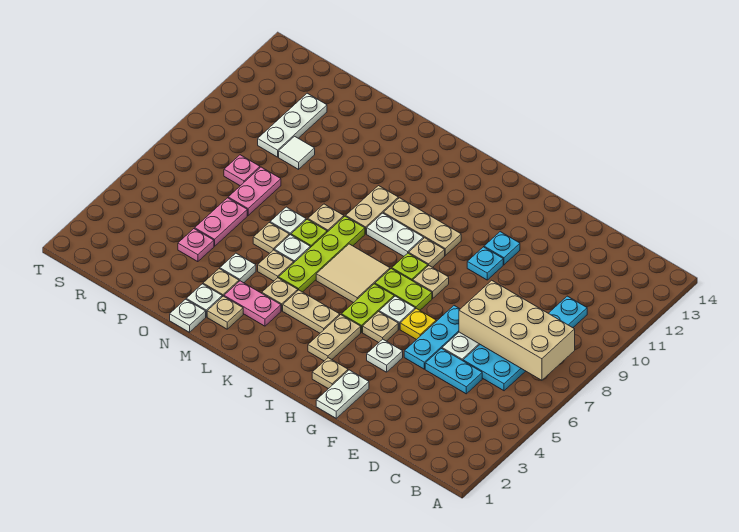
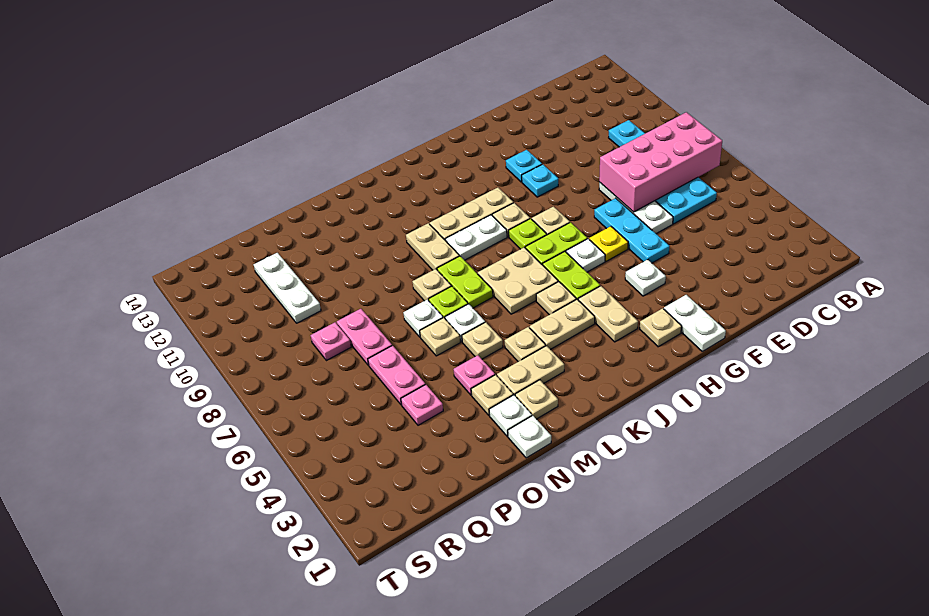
tan brick B7:E8 level 2 -> pink brick B7:E8 level 2
cyan plate D5:E5 level 1 -> none
tan plate H5 level 1 -> tan plate J5 level 1
tan tile J6:K7 level 1 -> tan plate J6:K7 level 1
pink plate L3:M3 level 1 -> tan plate L3:M3 level 1
lime plate L5:L8 level 1 -> lime plate L7:L8 level 1
white plate N4 level 1 -> pink plate N4 level 1
white tile P10 level 1 -> none

